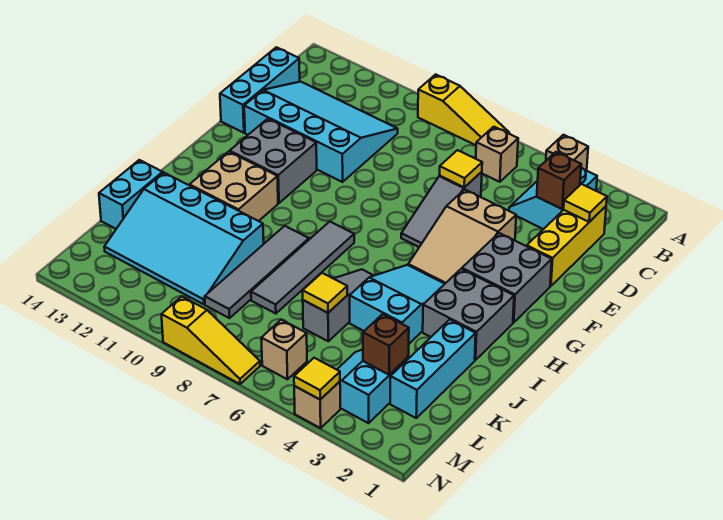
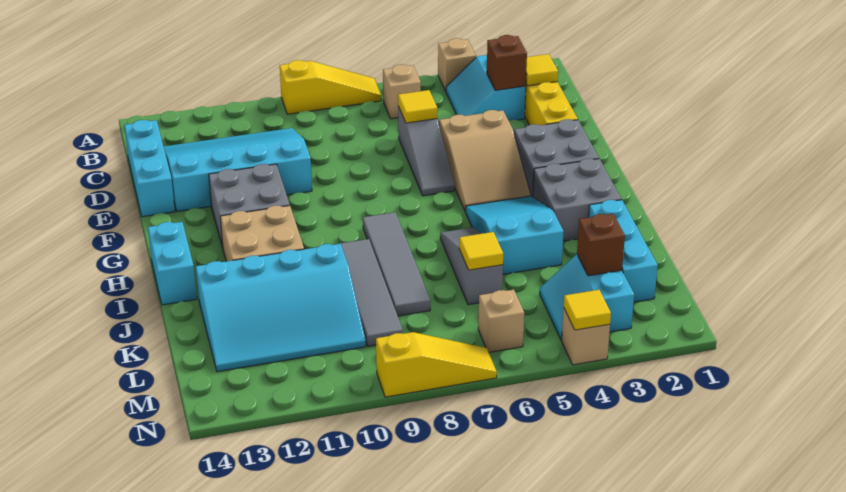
cyan brick J14:K14 level 1 -> cyan brick H14:I14 level 1

